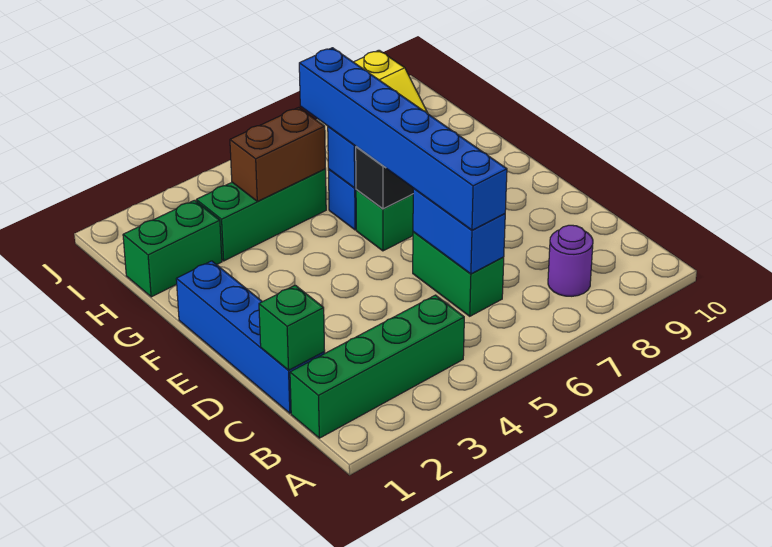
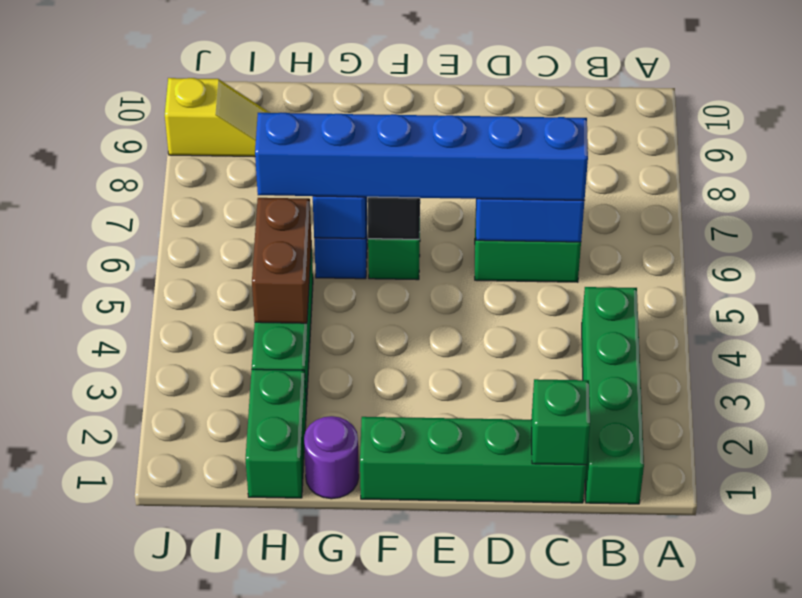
purple round brick B8 level 1 -> purple round brick G1 level 1
blue brick C1:F1 level 1 -> green brick C1:F1 level 1

